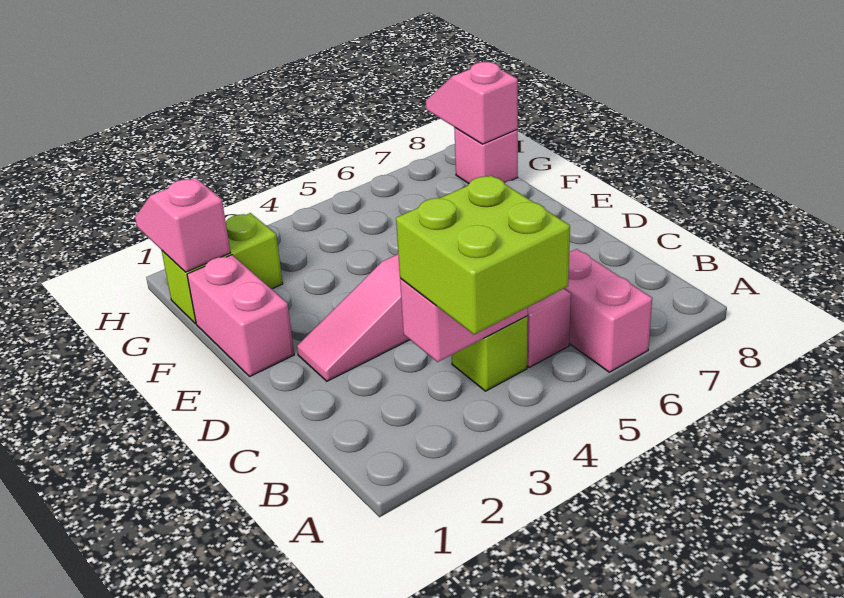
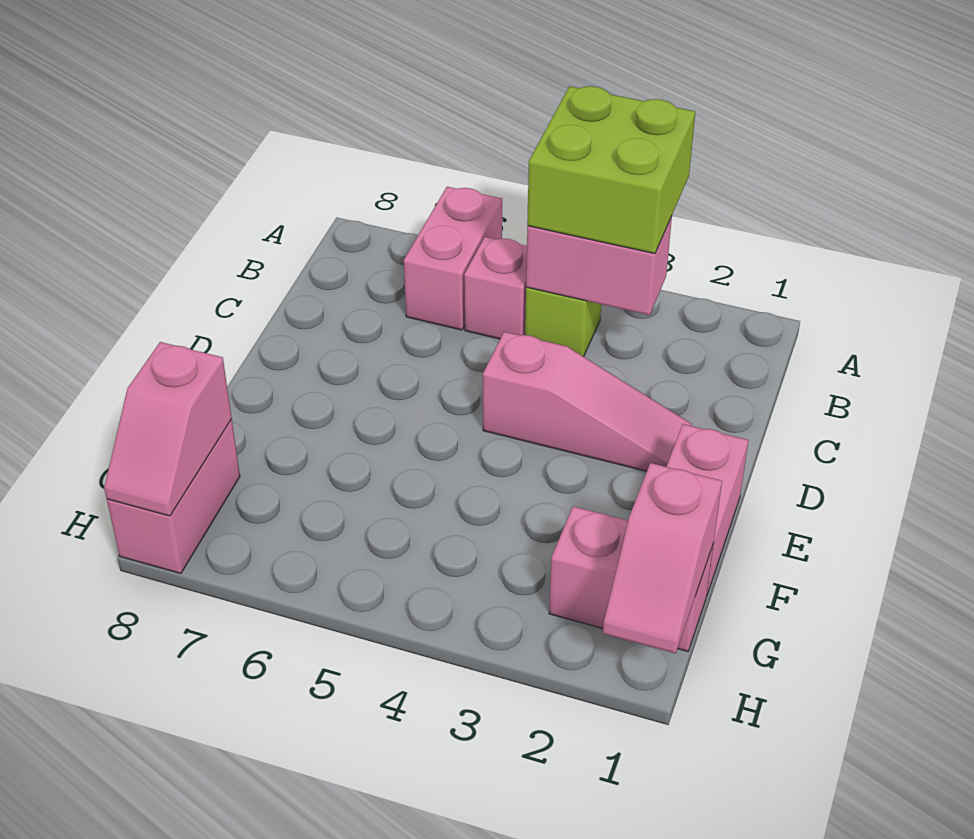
lime brick G1:G2 level 1 -> pink brick G1:G2 level 1
pink brick G8 level 1 -> pink brick G8:H8 level 1

